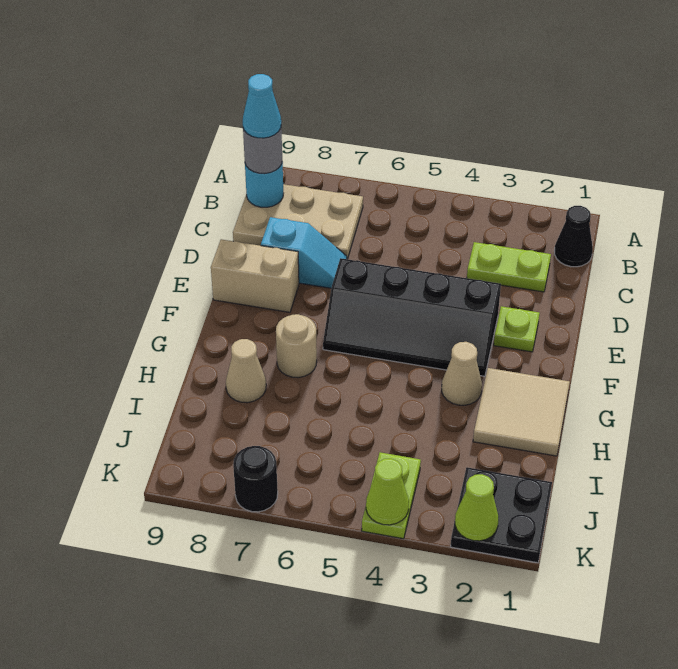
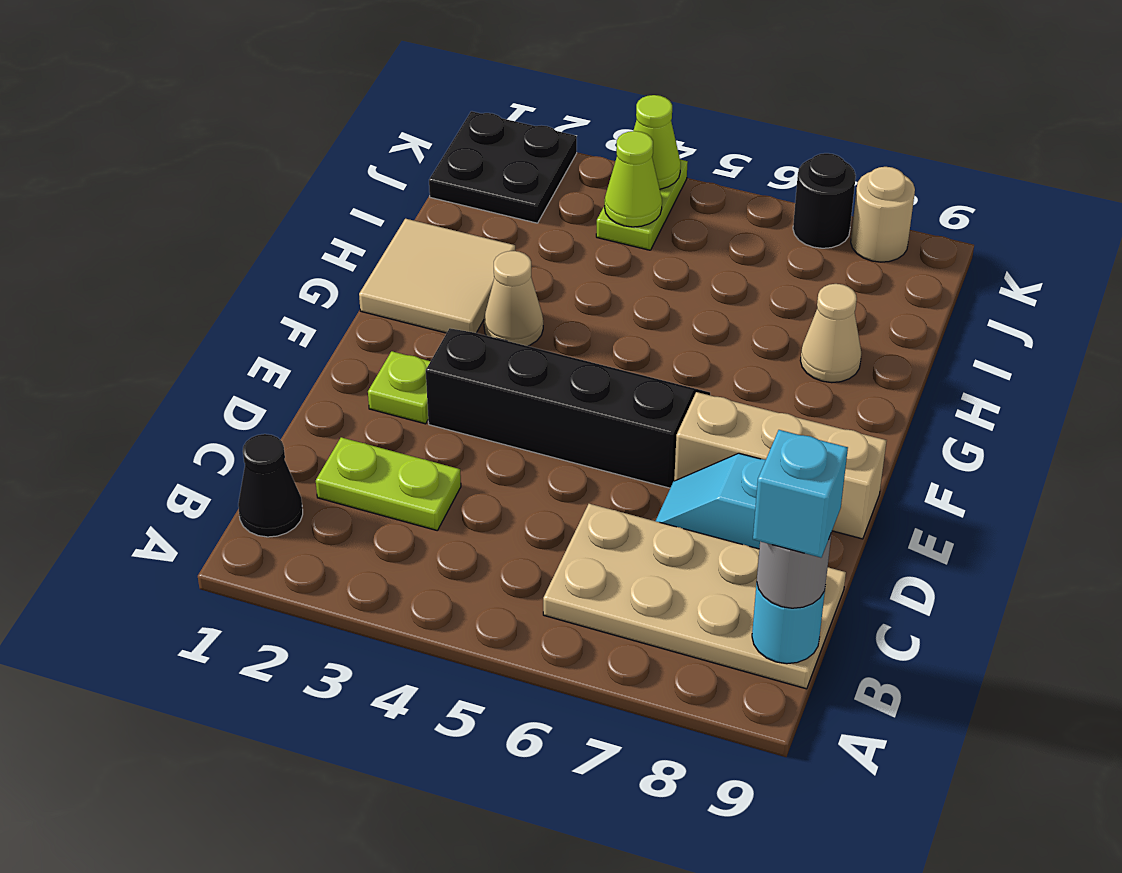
tan plate B7:C9 level 1 -> tan plate B6:C9 level 1
cyan cone B9 level 4 -> cyan brick B9 level 4
tan brick E8:E9 level 1 -> tan brick E7:E9 level 1
tan round brick G7 level 1 -> tan round brick K8 level 1
lime cone K2 level 2 -> lime cone J4 level 2

